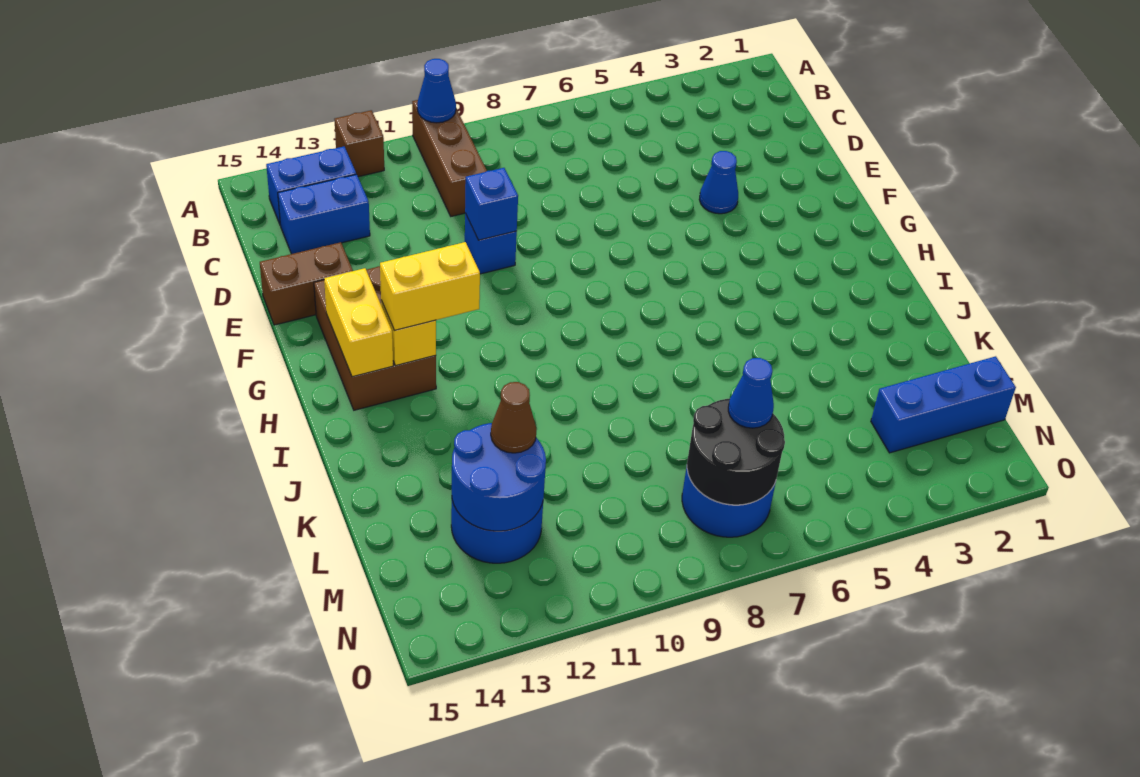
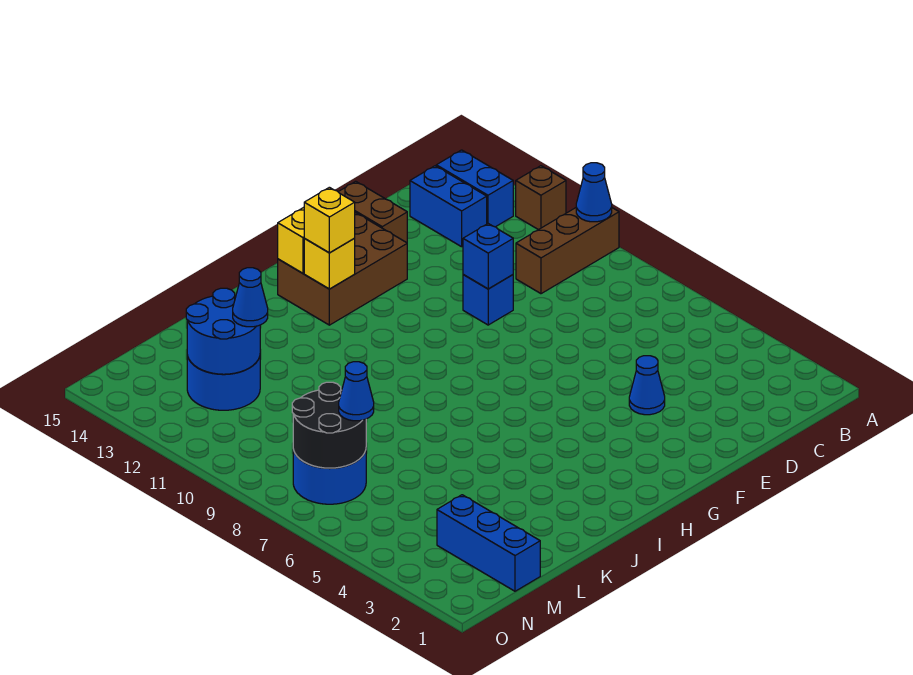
yellow brick H12:H13 level 3 -> yellow brick H13 level 3
brown cone L12 level 3 -> blue cone L12 level 3

